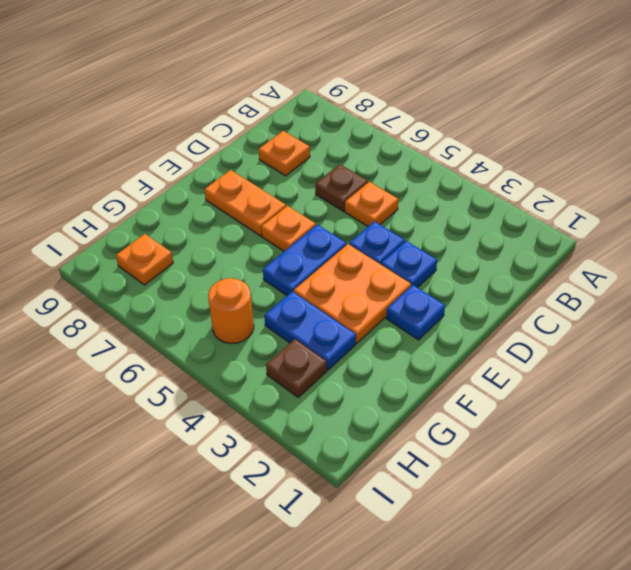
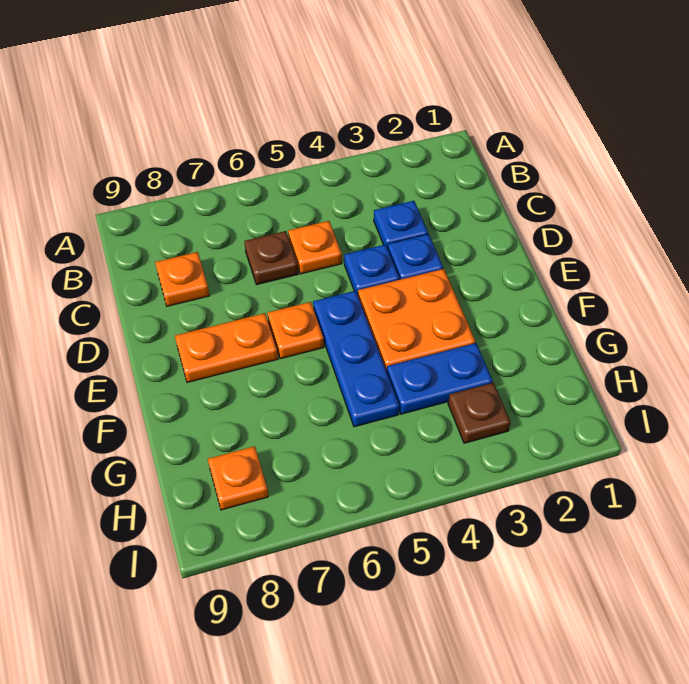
blue plate E2 level 1 -> blue plate C3 level 1
blue plate E5:F5 level 1 -> blue plate E5:G5 level 1
orange round brick H5 level 1 -> none

